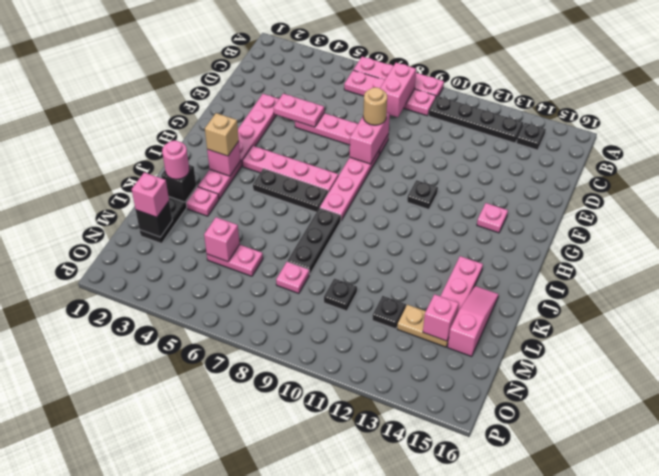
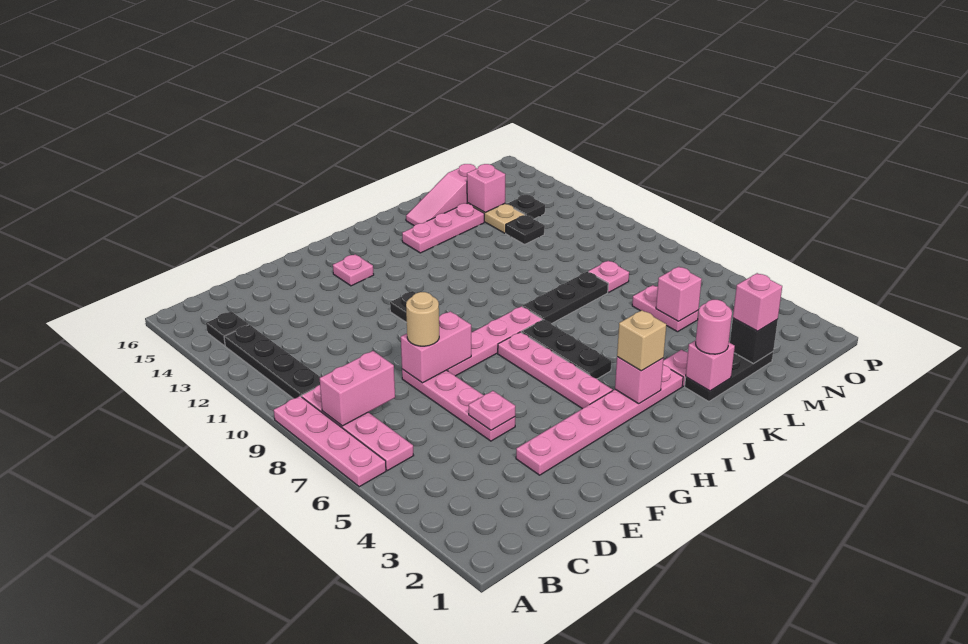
pink plate E4:E5 level 2 -> pink plate E5 level 2
black brick K2 level 2 -> pink brick K2 level 2
black plate M10 level 1 -> black plate N13 level 1

